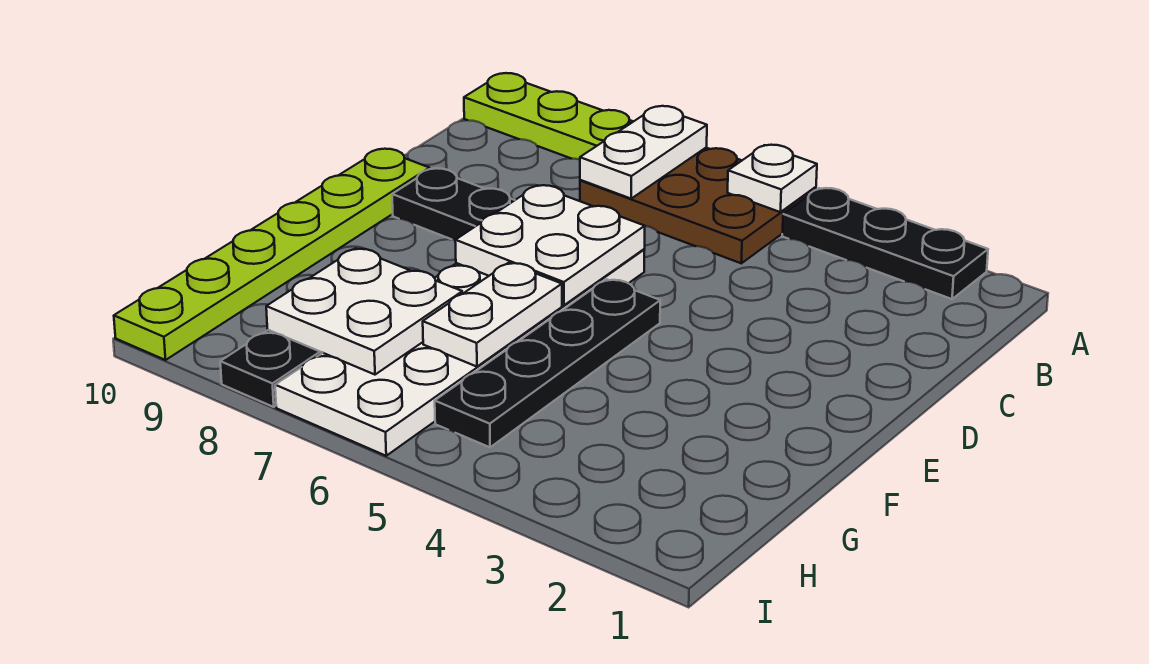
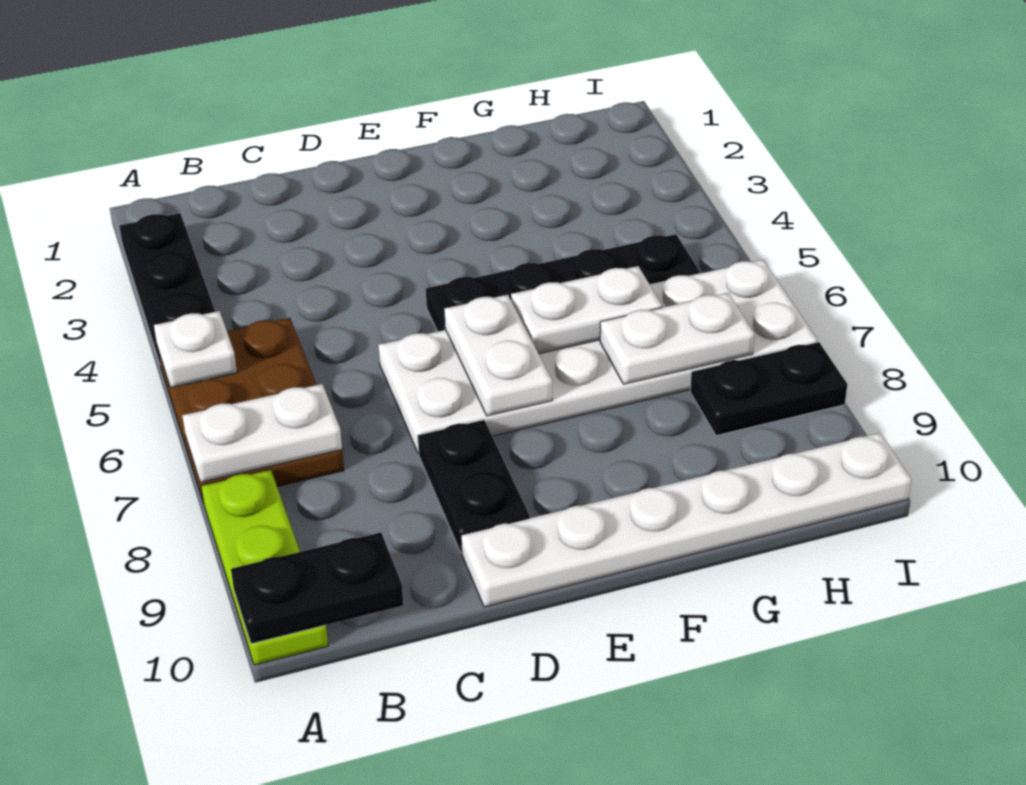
none -> black plate A10:B10 level 2
white plate D6:E7 level 2 -> white plate E6:E7 level 2
lime plate D10:I10 level 1 -> white plate D10:I10 level 1
white plate G7:H8 level 2 -> white plate G7:H7 level 2

